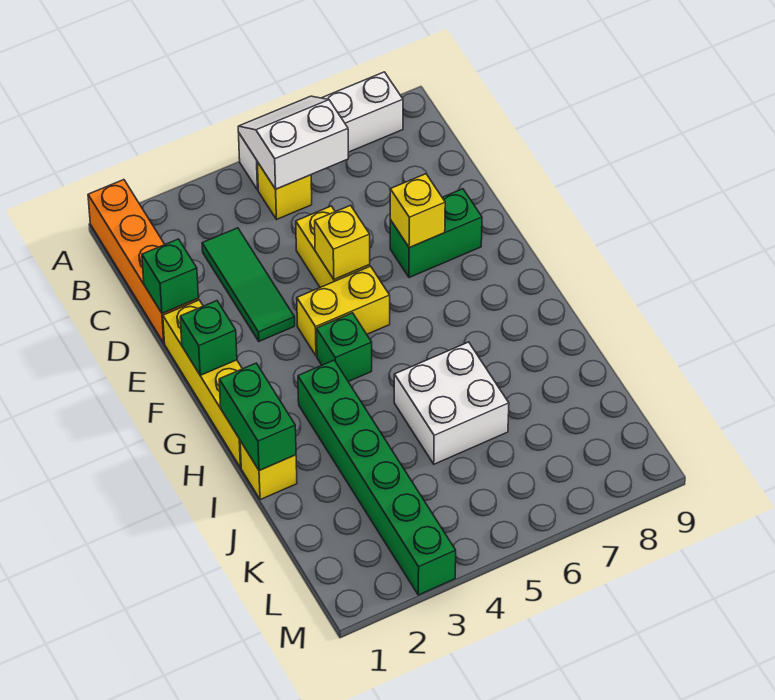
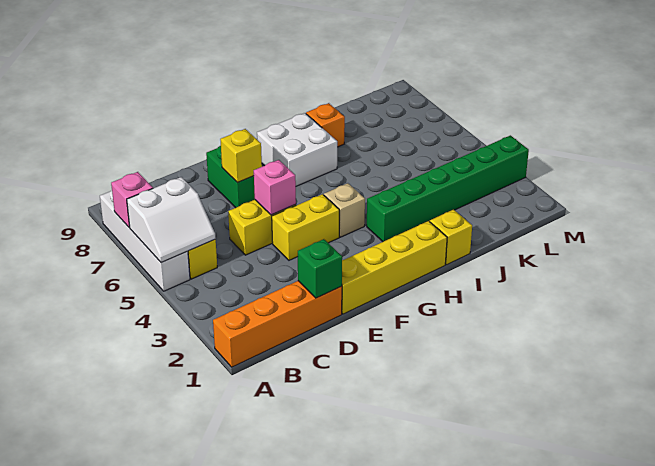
white slope A5:B6 level 2 top B -> white slope A5:B6 level 2 top 6
none -> pink brick A7 level 2
green tile C3:E3 level 1 -> none
yellow brick E5 level 2 -> pink brick E5 level 2
green brick F1 level 2 -> none
yellow brick F4:F5 level 1 -> yellow brick E4:F4 level 1
green brick G4 level 1 -> tan brick G4 level 1
green brick H1:I1 level 2 -> none
white brick I5:J6 level 1 -> white brick G7:H8 level 1
none -> orange brick I8 level 1

